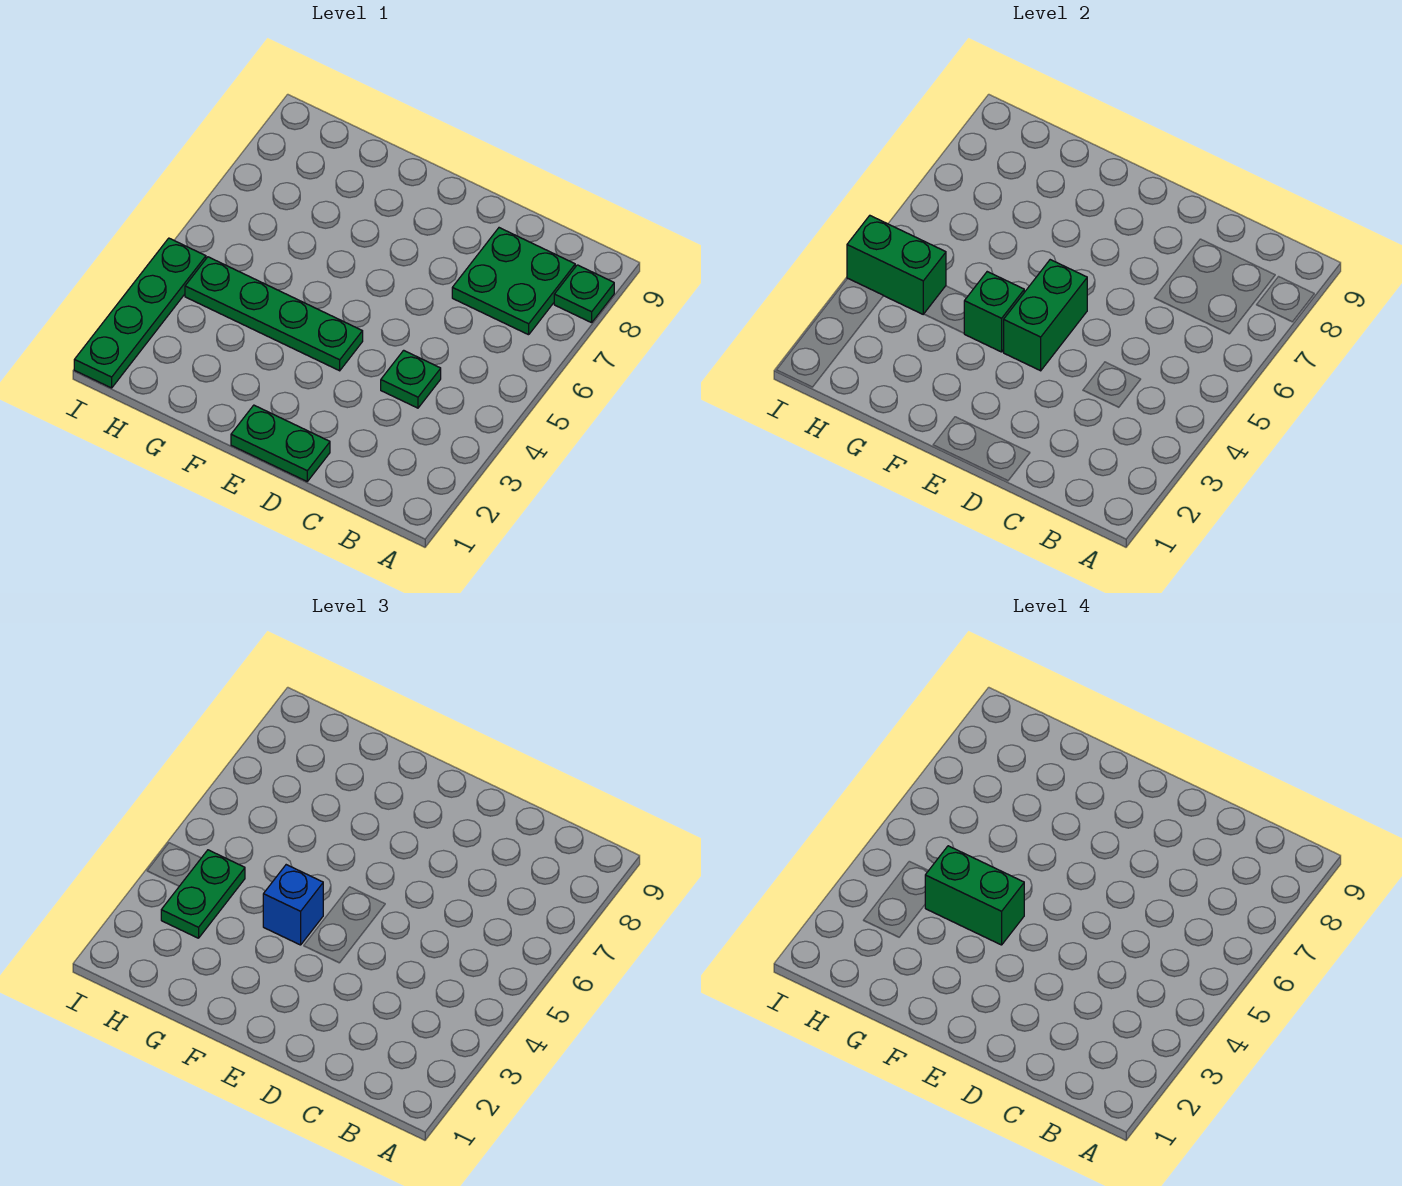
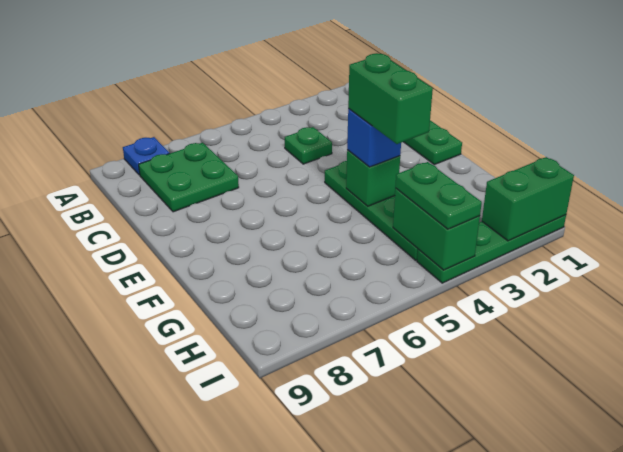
green plate A8 level 1 -> blue plate A8 level 1
green brick E4:E5 level 2 -> green brick I1:I2 level 2
green plate H3:H4 level 3 -> green plate H4:I4 level 3

